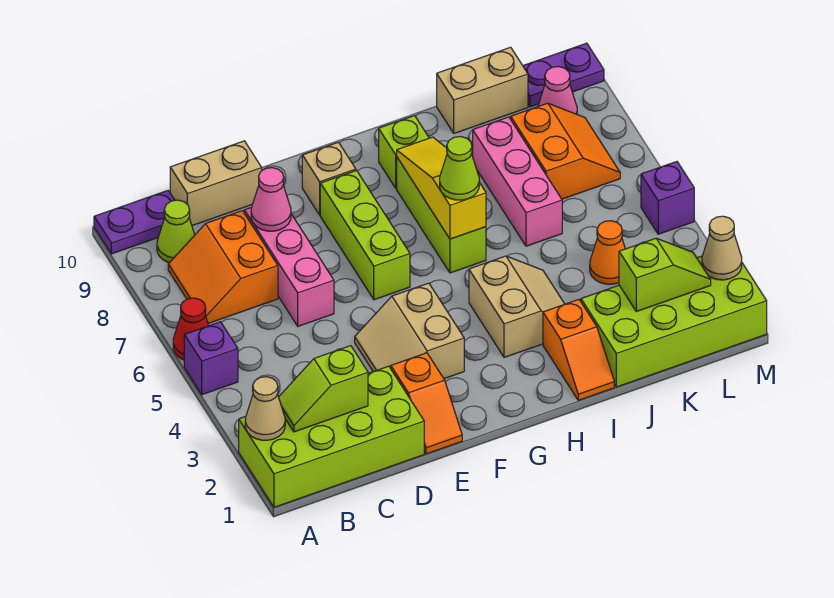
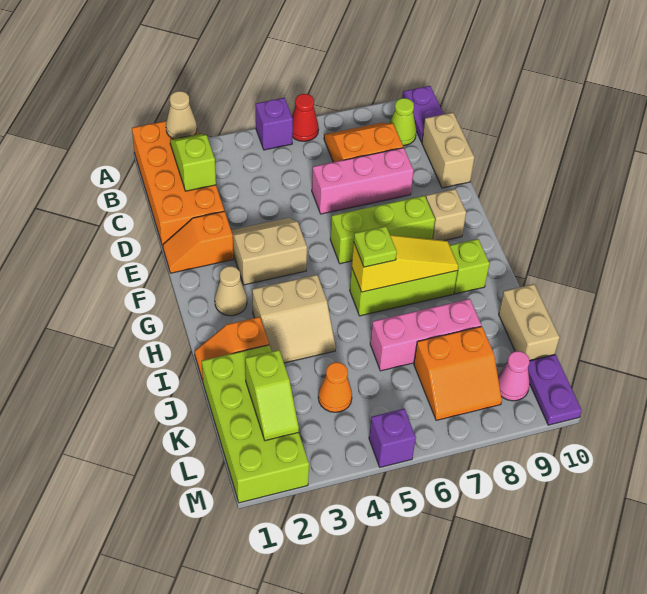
lime brick A1:D2 level 1 -> orange brick A1:D2 level 1
pink cone D8 level 2 -> none
lime cone H6 level 3 -> lime plate H6 level 3
tan cone M2 level 2 -> tan cone G2 level 1

